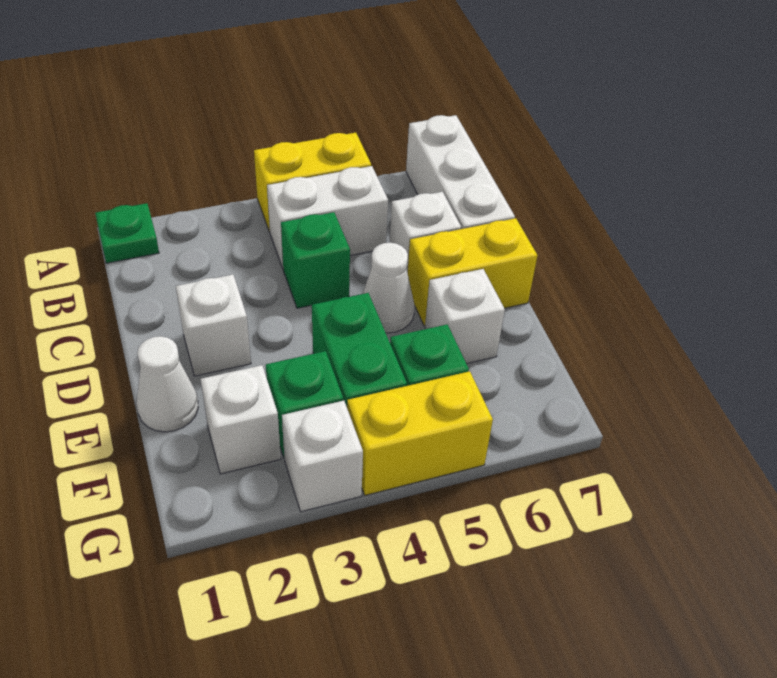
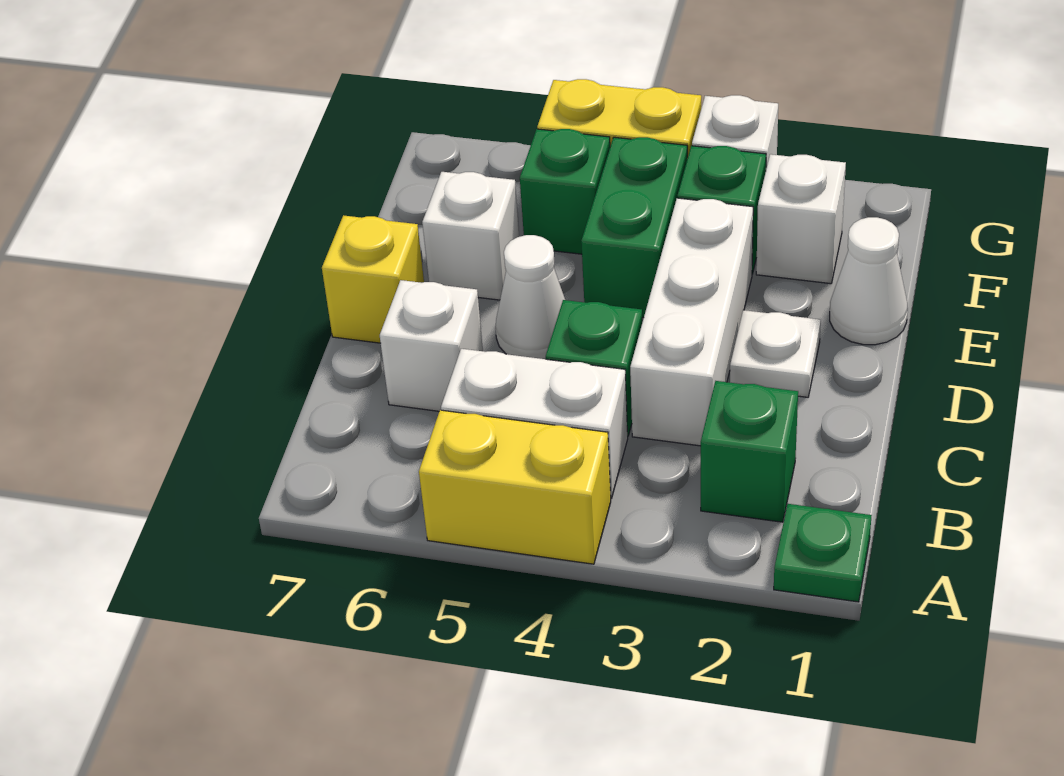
white brick A7:C7 level 1 -> white brick C3:E3 level 1
none -> green brick B2 level 1
white brick D2 level 1 -> white plate D2 level 1
yellow brick D6:D7 level 1 -> yellow brick D7 level 1

